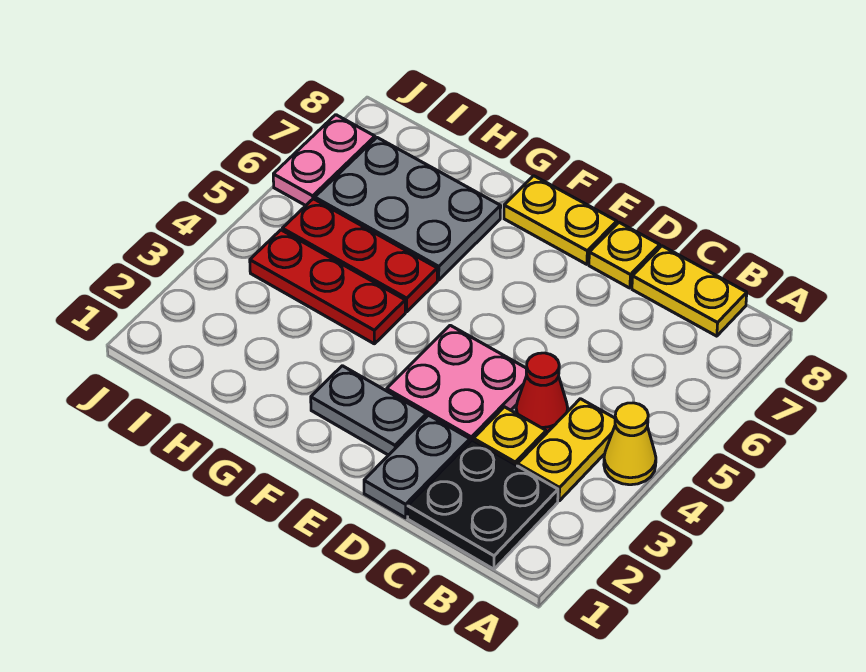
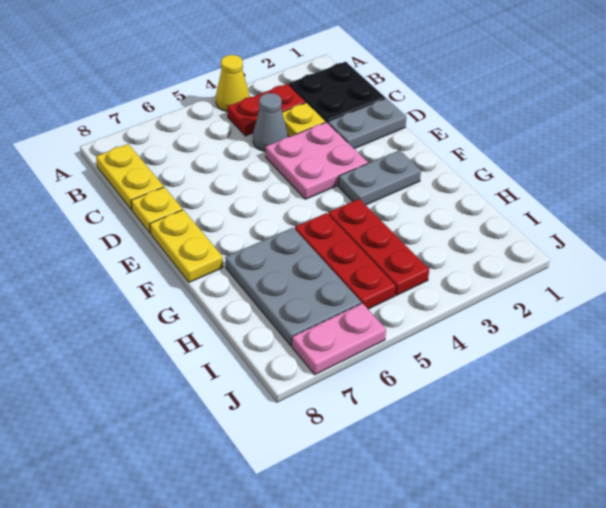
yellow plate B3:B4 level 1 -> red plate B3:B4 level 1
red cone C4 level 1 -> grey cone C4 level 1
grey plate E2:F2 level 1 -> grey plate F2:F3 level 1

